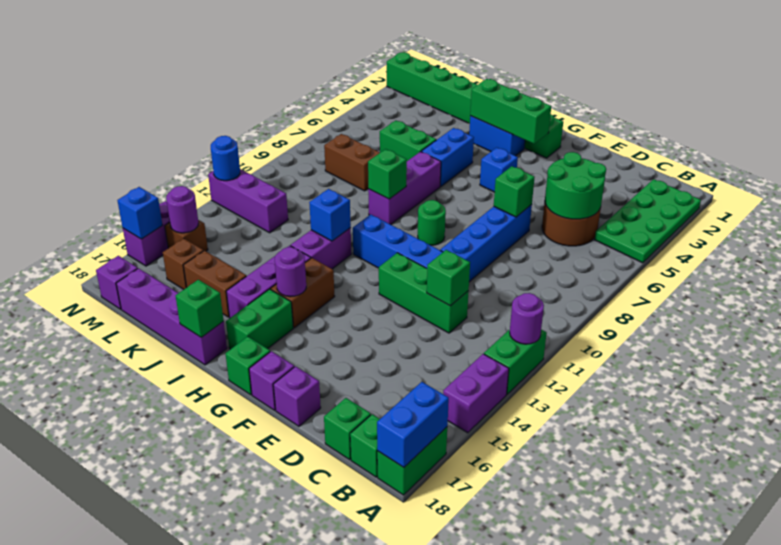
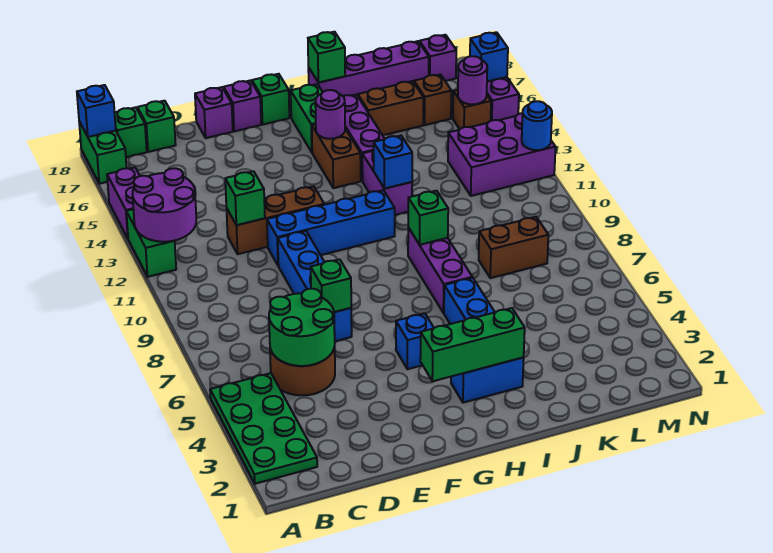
purple round brick A12 level 2 -> purple round brick A12:B13 level 2
blue brick A17:A18 level 2 -> blue brick A18 level 2
green brick D12:F12 level 1 -> brown brick D12:F12 level 1
green brick G2:N2 level 1 -> none
green round brick G9 level 1 -> none
green brick J6:K6 level 1 -> none
purple brick L12:N12 level 1 -> purple brick L12:N13 level 1

